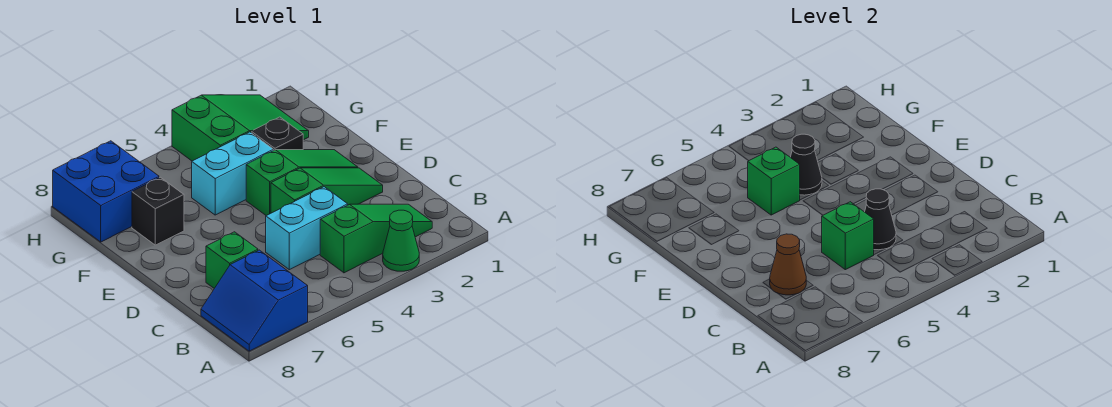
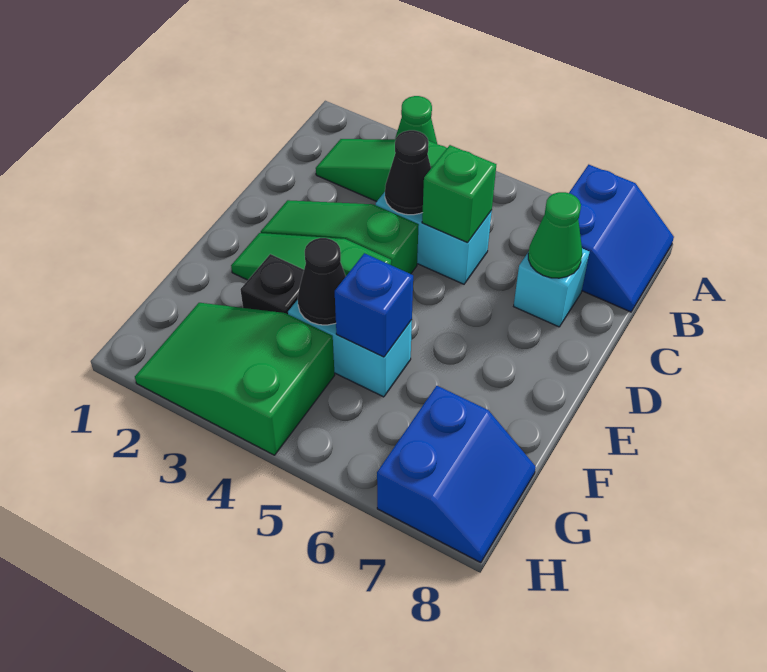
green brick C7 level 1 -> cyan brick C7 level 1
brown cone C7 level 2 -> green cone C7 level 2
green brick F5 level 2 -> blue brick F5 level 2
black brick F7 level 1 -> none
blue brick G7:H8 level 1 -> blue slope G7:H8 level 1 top 7

